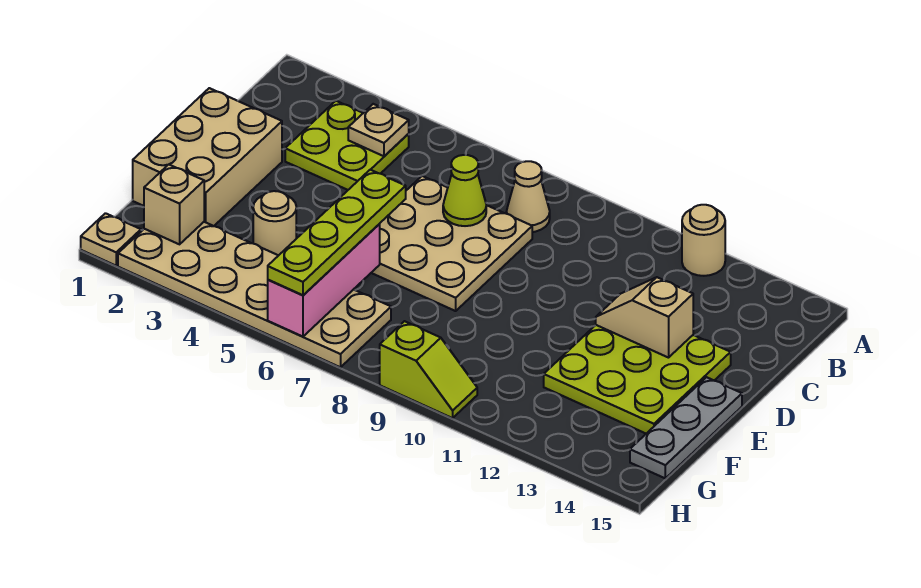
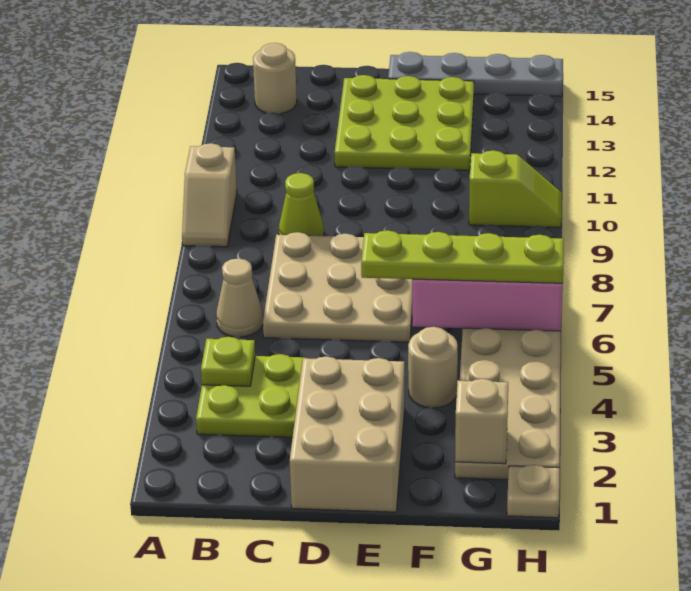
tan round brick A12 level 1 -> tan round brick B14 level 1
tan plate B4 level 2 -> lime plate B4 level 2
tan cone B8 level 1 -> tan cone B6 level 1
lime cone C7 level 2 -> lime cone C9 level 1
tan brick D1:F2 level 1 -> tan brick D1:E3 level 1
tan slope D12:D13 level 2 top 13 -> tan slope A9:A10 level 1 top 10
grey plate E15:G15 level 1 -> grey plate E15:H15 level 1
lime slope H9:H10 level 1 top 9 -> lime slope G10:H10 level 1 top G

